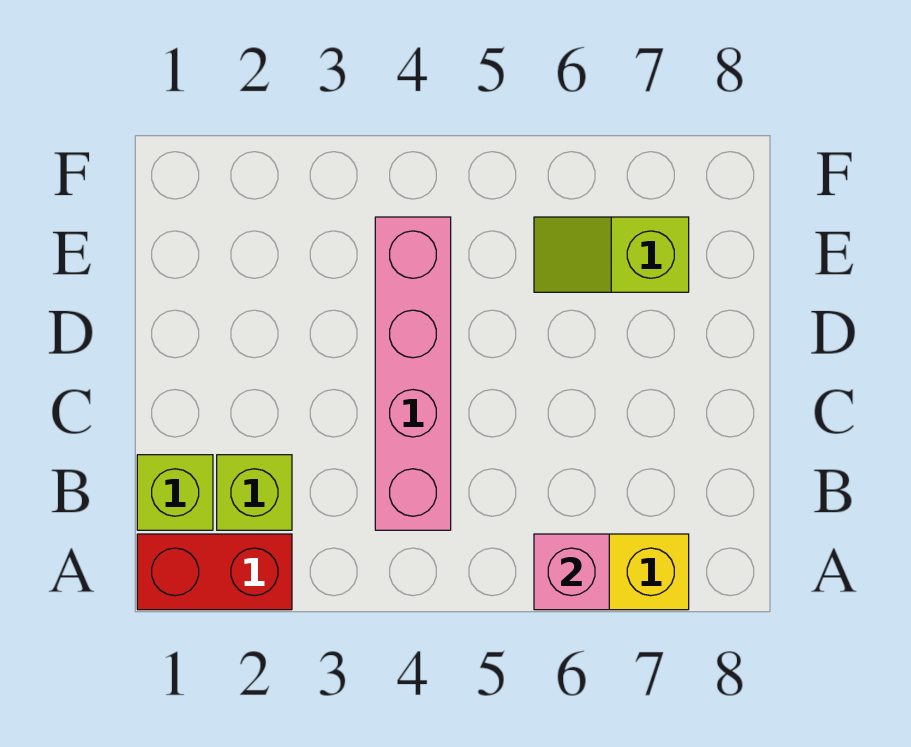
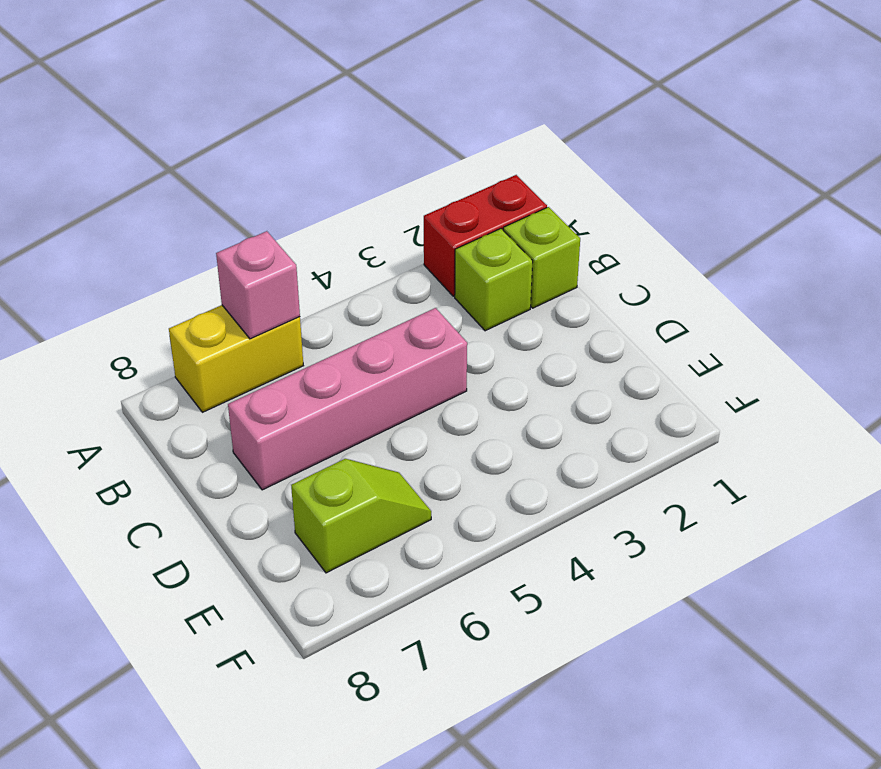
pink brick B4:E4 level 1 -> pink brick C4:C7 level 1

